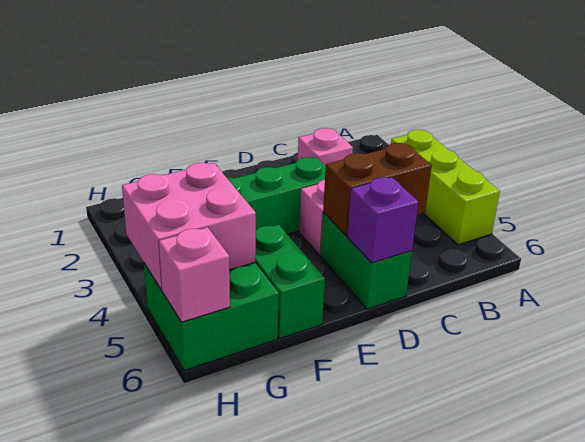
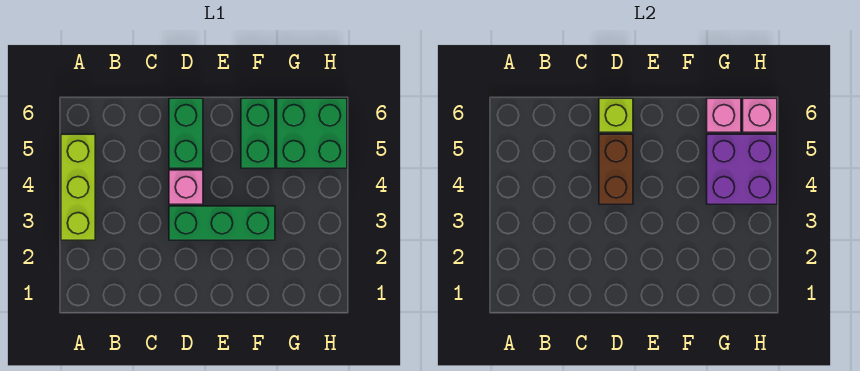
pink brick C2 level 1 -> pink brick G6 level 2
brown brick C5:D5 level 2 -> brown brick D4:D5 level 2
purple brick D6 level 2 -> lime brick D6 level 2
pink brick G4:H5 level 2 -> purple brick G4:H5 level 2

